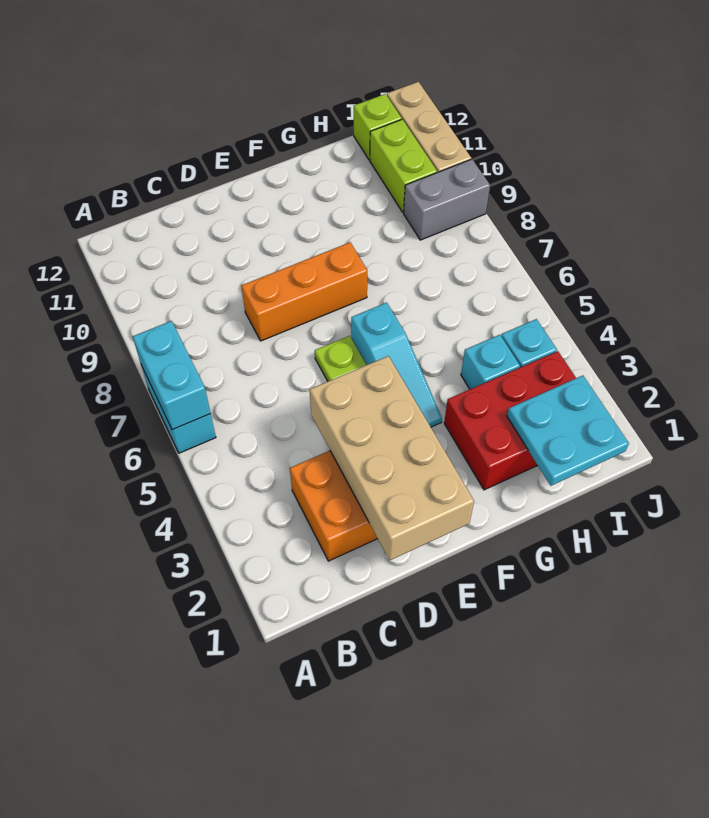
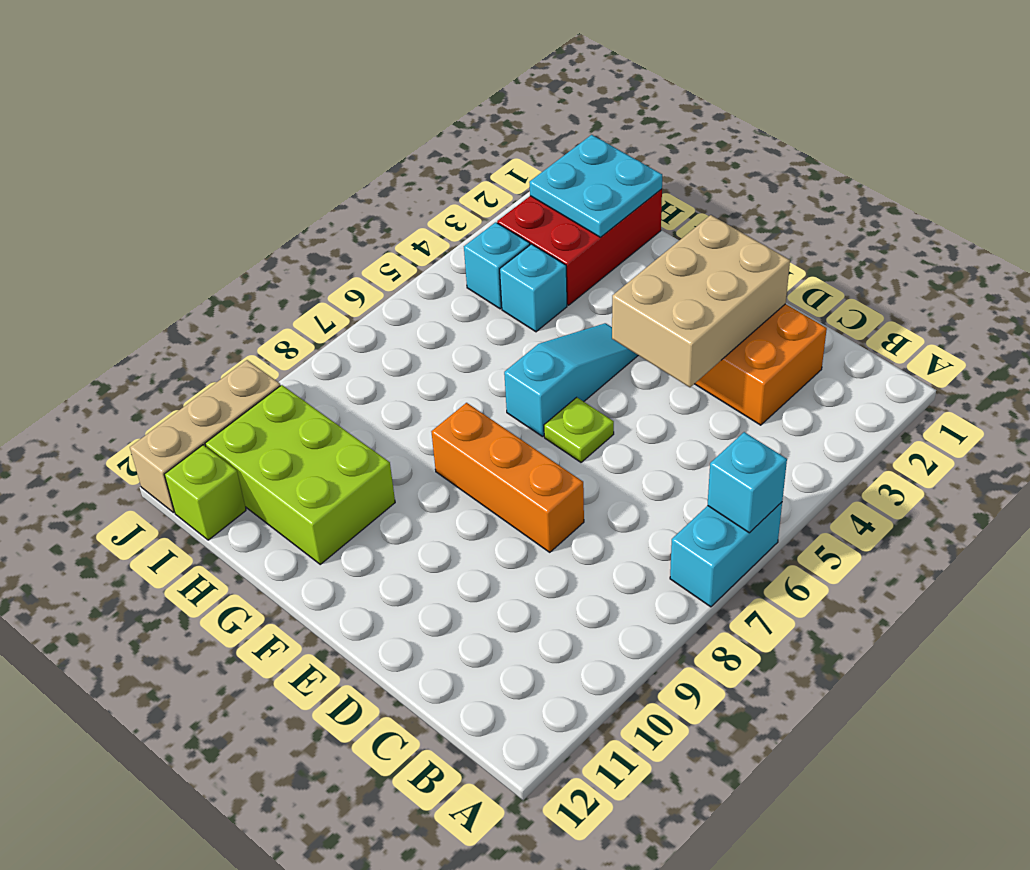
cyan brick A6:A7 level 2 -> cyan brick A6 level 2
tan brick D1:E4 level 2 -> tan brick D2:E4 level 2
red brick G2:I3 level 1 -> red brick H1:I3 level 1
grey brick I9:J9 level 1 -> none
lime brick I10:I11 level 1 -> lime brick G10:I11 level 1

